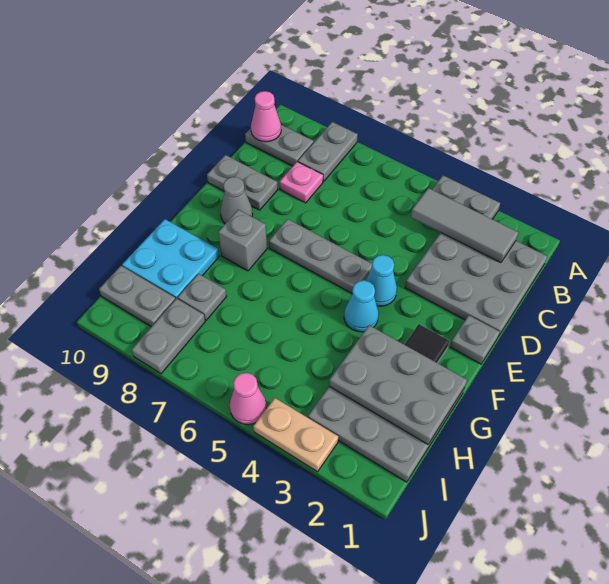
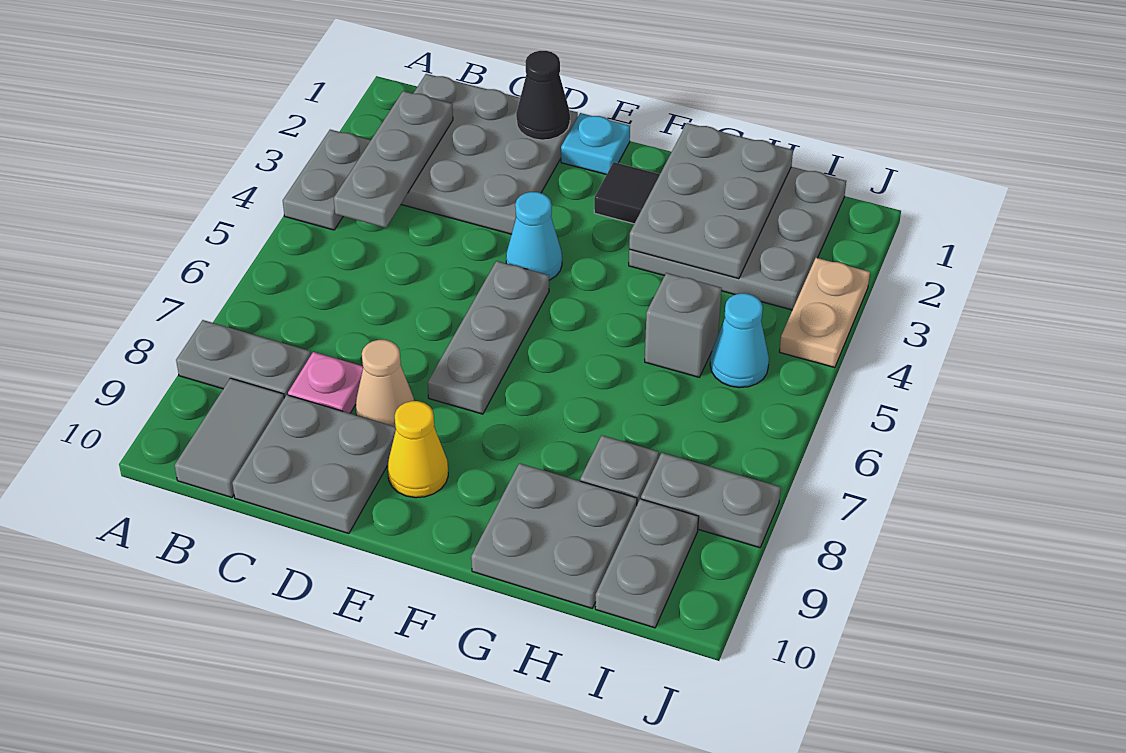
grey tile B2:B4 level 2 -> grey plate B2:B4 level 2
grey plate B9:B10 level 1 -> grey tile B9:B10 level 1
pink cone B10 level 2 -> none
none -> black cone D1 level 2
none -> tan cone D8 level 1
grey plate D9:D10 level 1 -> grey plate C9:D10 level 1
grey plate E1 level 1 -> cyan plate E1 level 1
grey cone E9 level 1 -> yellow cone E9 level 1
cyan cone F4 level 1 -> cyan cone I5 level 1
grey brick F8 level 1 -> grey brick H5 level 1
cyan plate G9:H10 level 1 -> grey plate G9:H10 level 1
pink cone J5 level 1 -> none

